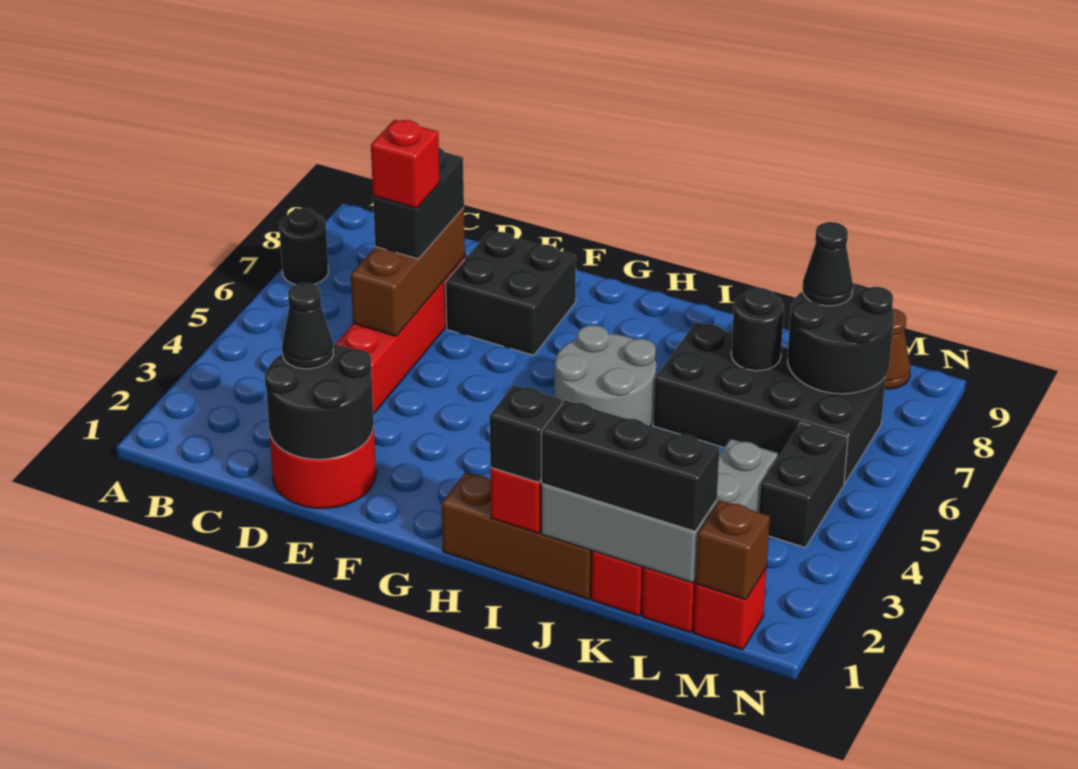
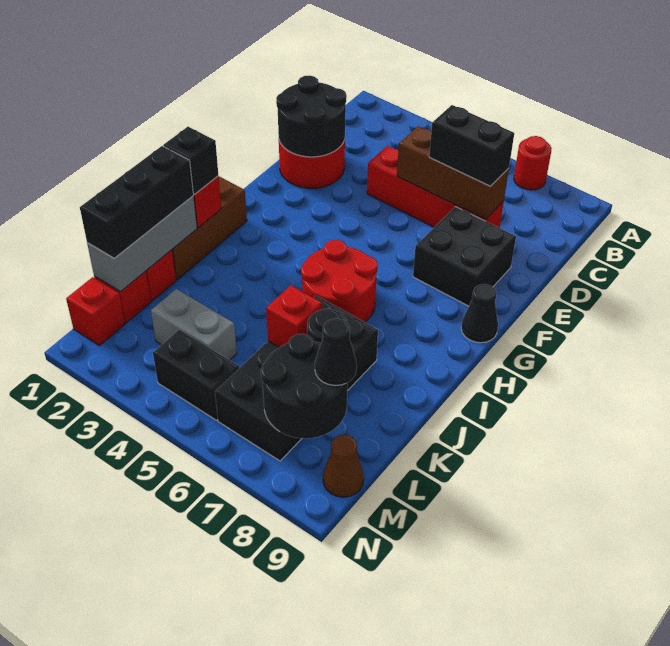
black round brick A7 level 1 -> red round brick A7 level 1
black cone D2 level 3 -> black cone G9 level 1
red brick D6 level 4 -> red brick K6 level 2
grey round brick H5:I6 level 1 -> red round brick H5:I6 level 1
brown brick M1 level 2 -> none

